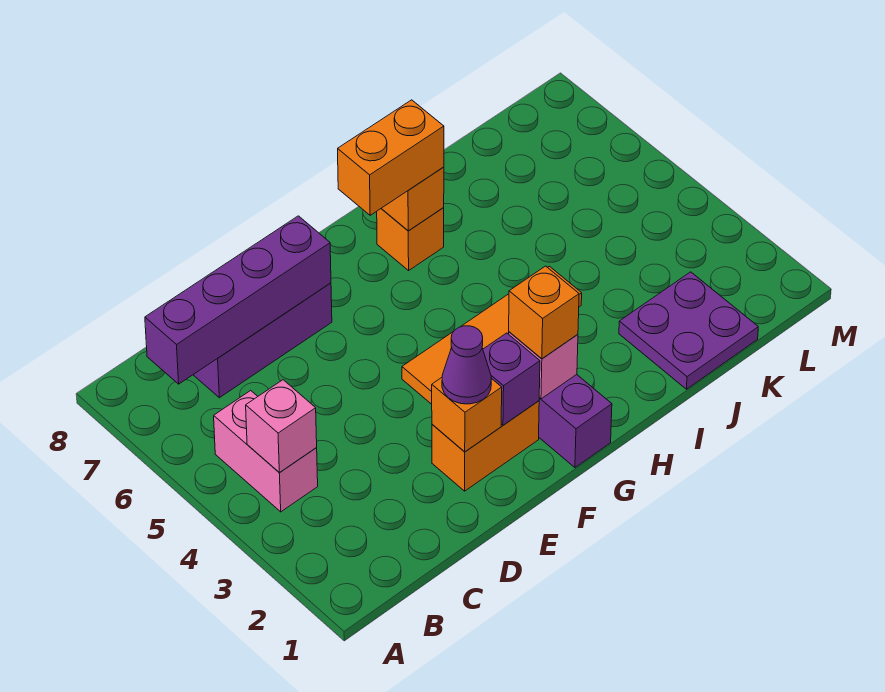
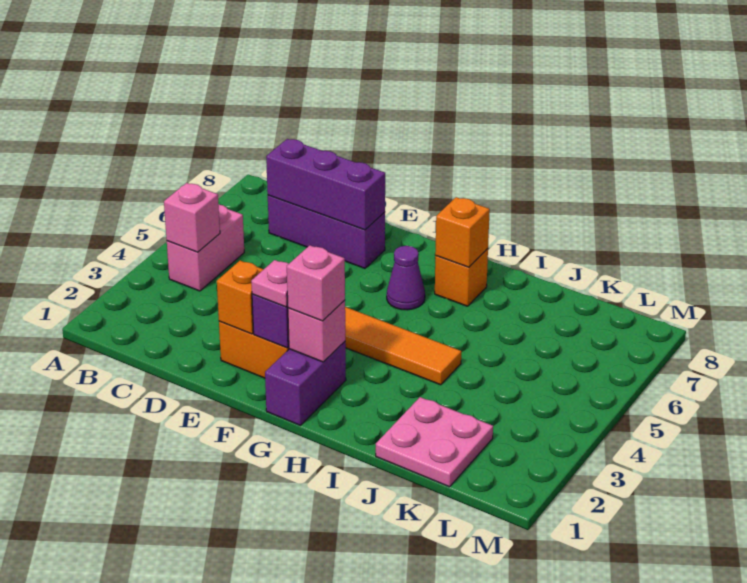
purple brick B7:E7 level 2 -> purple brick C7:E7 level 2
purple cone E2 level 3 -> purple cone G6 level 1
none -> pink plate F2 level 3
orange brick G2 level 3 -> pink brick G2 level 3
orange brick G7:H7 level 3 -> none
purple plate J1:K2 level 1 -> pink plate J1:K2 level 1

